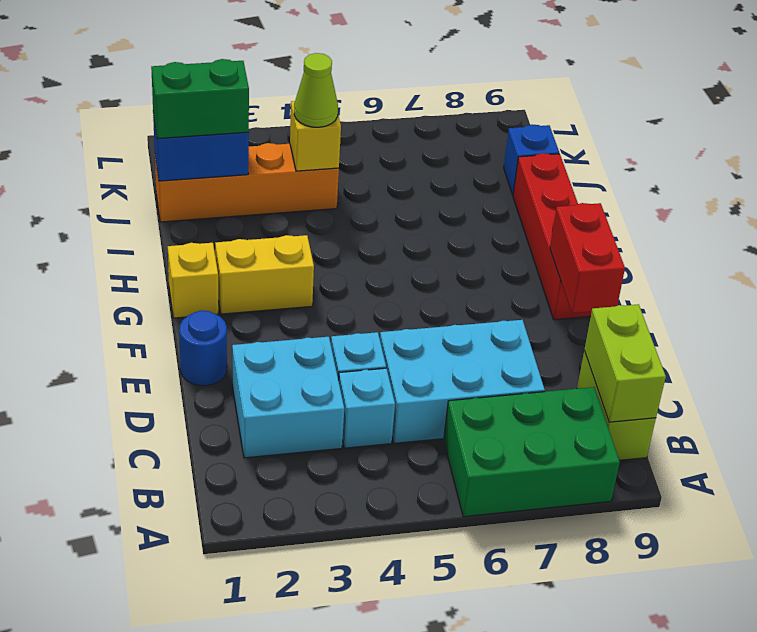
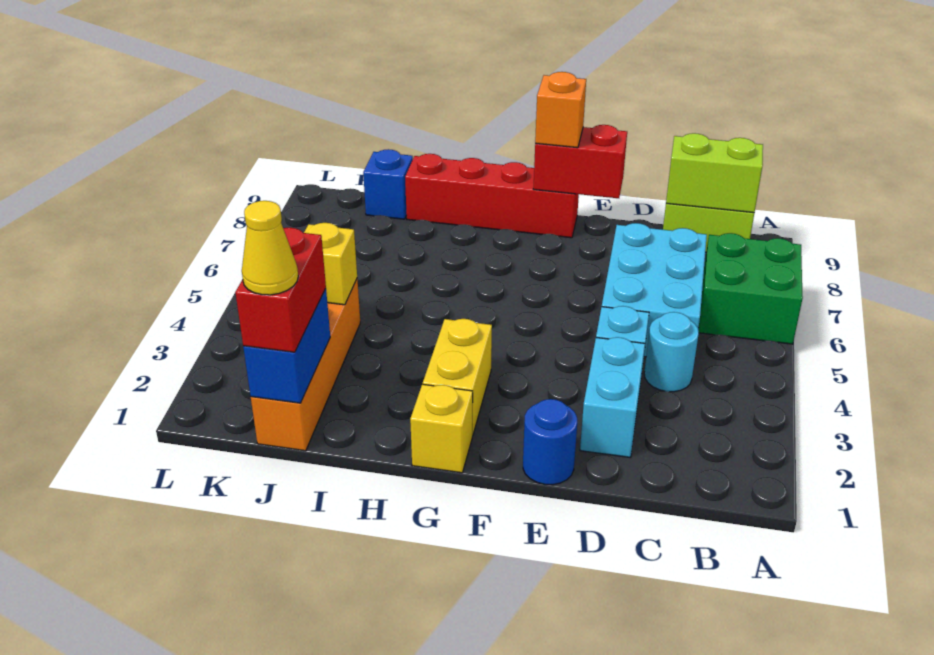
green brick A6:B8 level 1 -> green brick A6:B7 level 1
cyan brick C2:D3 level 1 -> cyan brick D2:D3 level 1
cyan brick C4 level 1 -> cyan round brick C4 level 1
none -> orange brick F9 level 3
green brick J1:J2 level 3 -> red brick J1:J2 level 3
none -> yellow cone J1 level 4
lime cone J4 level 3 -> none

